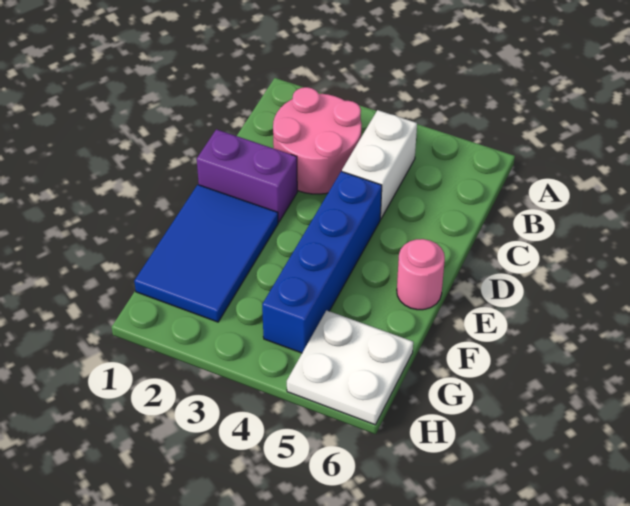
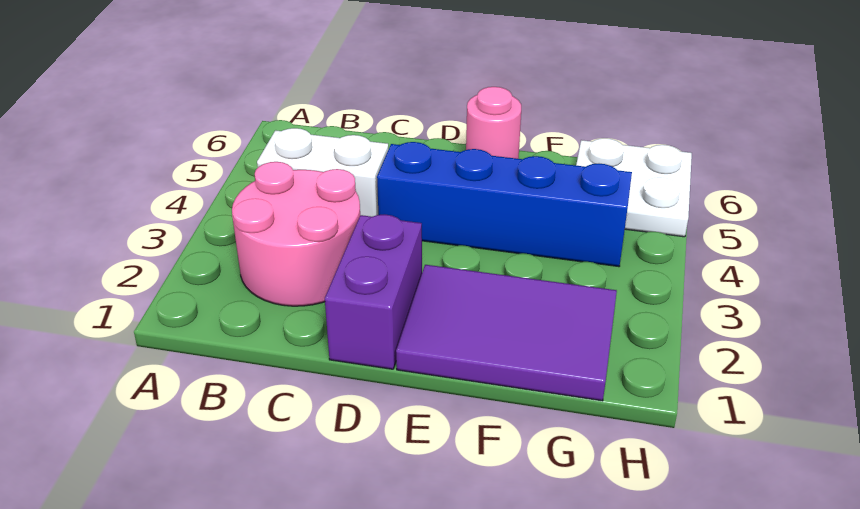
blue tile E1:G2 level 1 -> purple tile E1:G2 level 1

